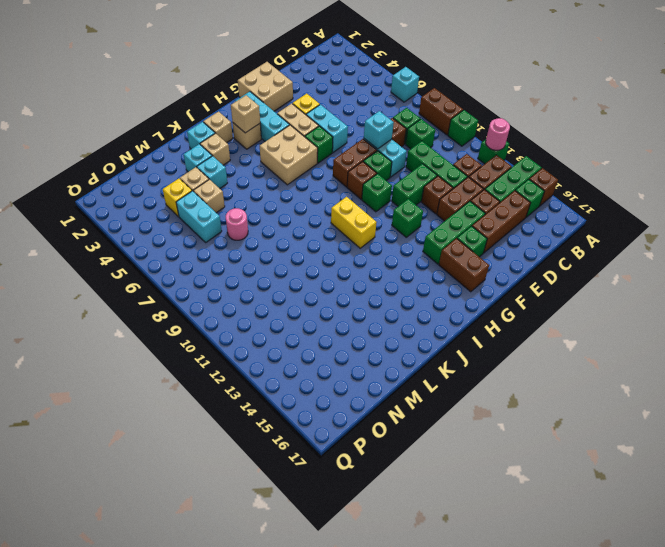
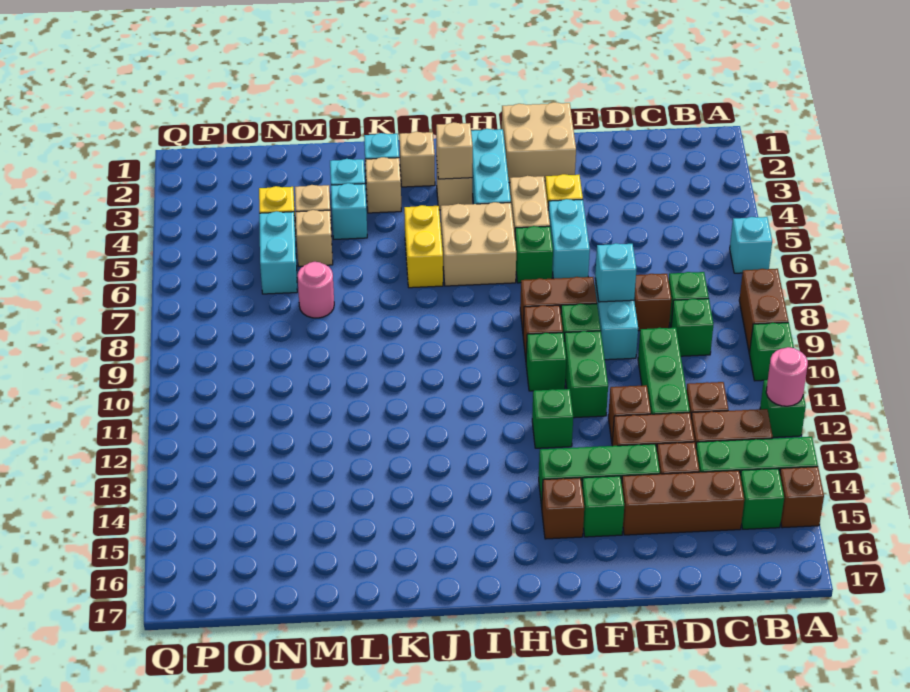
green brick E11:F11 level 1 -> green brick F10:F11 level 1
brown brick G15:G16 level 1 -> brown brick G15 level 1
yellow brick I10:I11 level 1 -> yellow brick J5:J6 level 1

